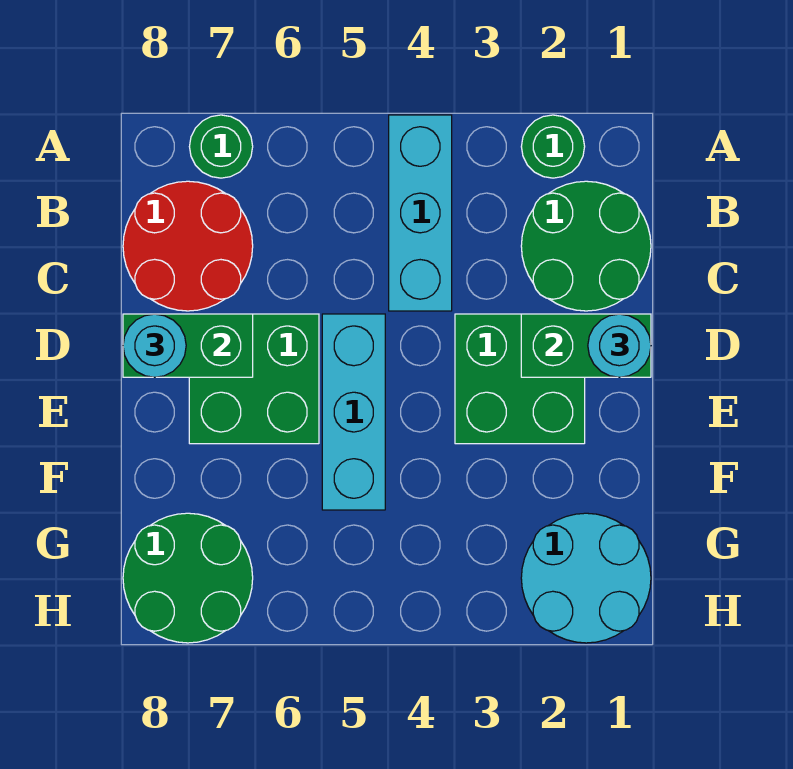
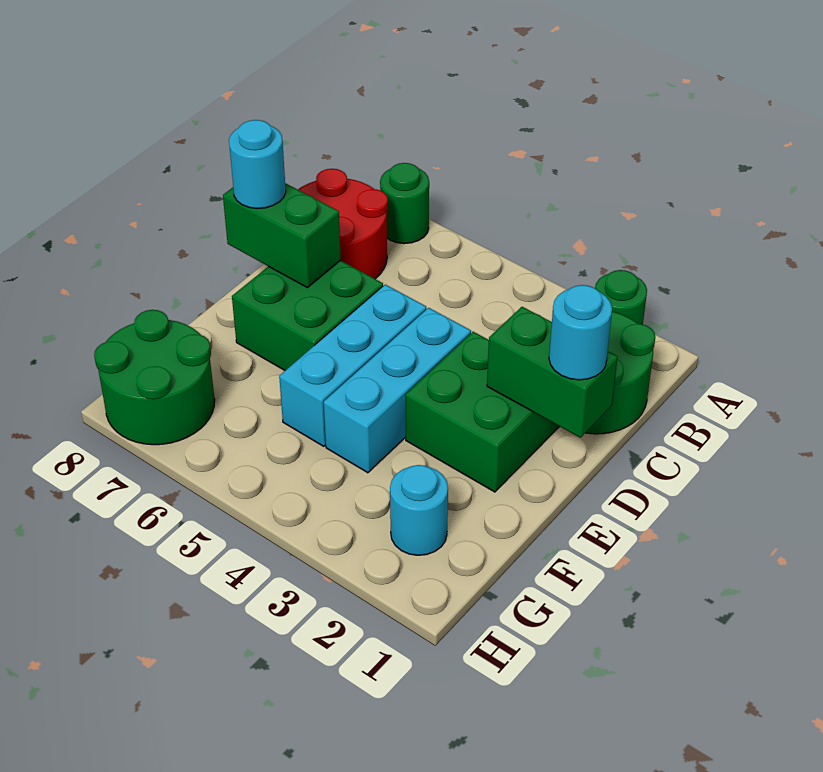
cyan brick A4:C4 level 1 -> cyan brick D4:F4 level 1
cyan round brick G1:H2 level 1 -> cyan round brick G2 level 1

